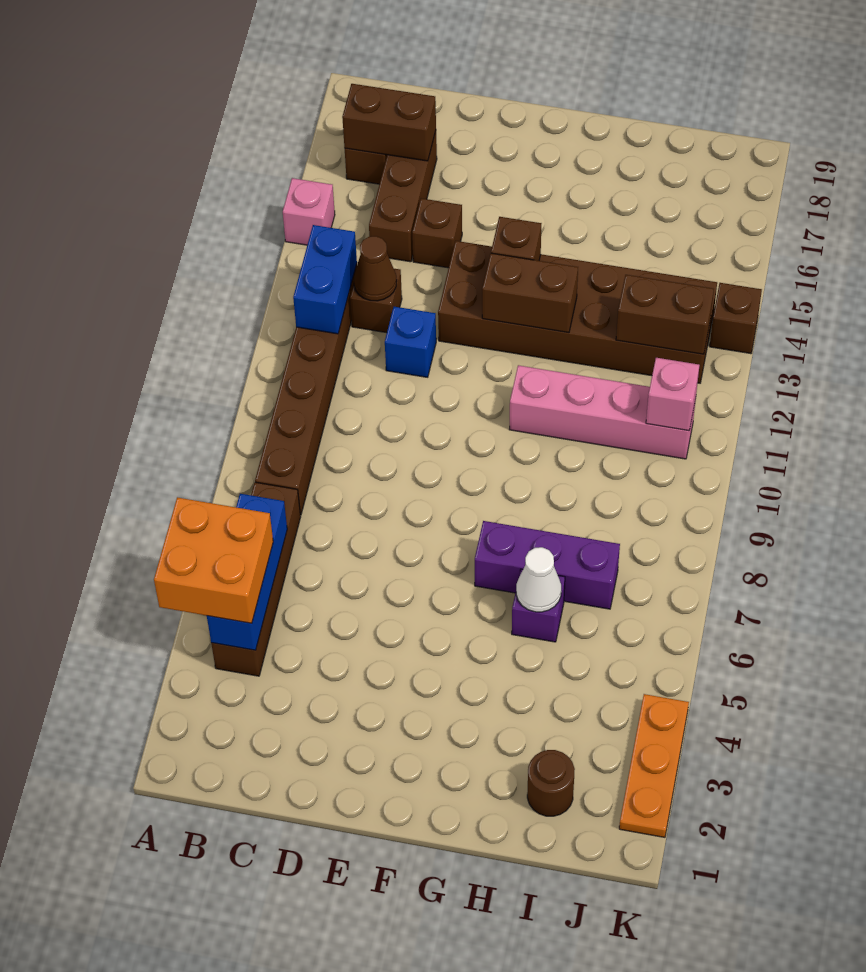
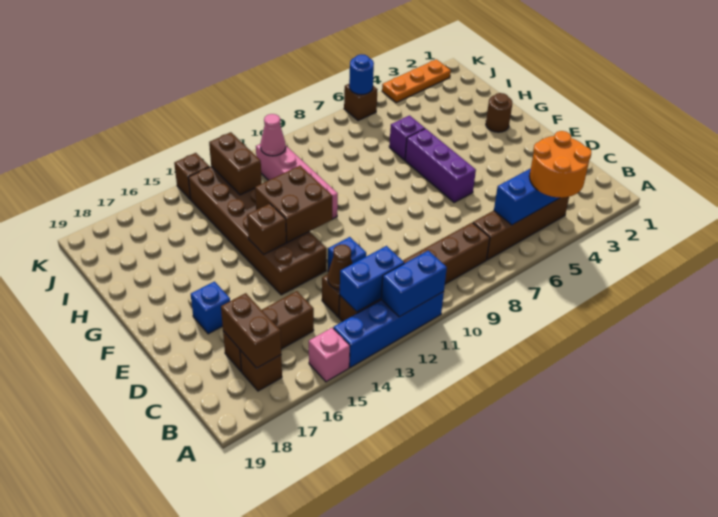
orange brick A4:B5 level 3 -> orange round brick A4:B5 level 3
none -> blue brick A11:A14 level 1
none -> blue brick A11:A12 level 2
brown brick D15 level 1 -> brown brick K6 level 1
none -> blue brick E17 level 1
brown brick F13:G13 level 2 -> brown brick F12:G13 level 2
purple brick G7:I7 level 1 -> purple brick E6:G6 level 1
white cone H6 level 2 -> none
brown round brick I2 level 1 -> brown round brick G2 level 1
pink brick J11 level 2 -> pink cone J11 level 2
none -> blue round brick K6 level 2

